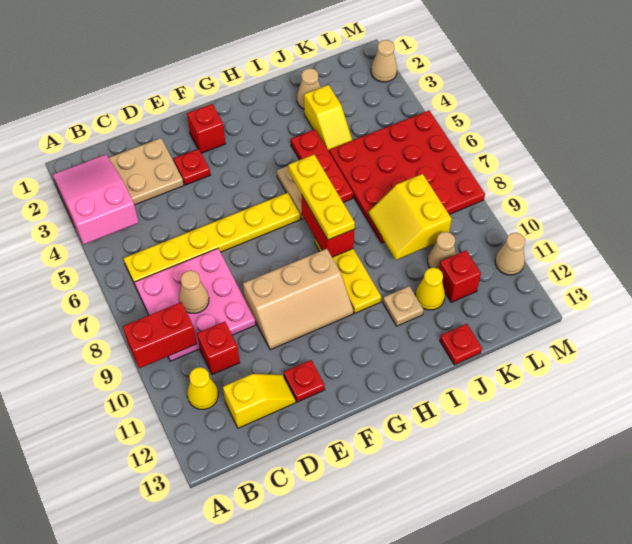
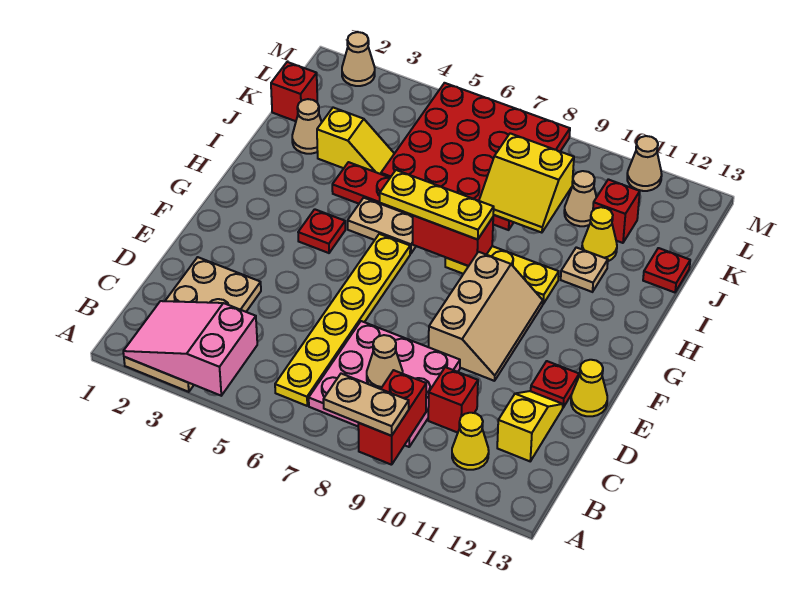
none -> tan plate A8:A9 level 3
red plate E3 level 1 -> red plate G4 level 1
none -> yellow cone E13 level 1
red brick F2 level 1 -> red brick K1 level 1

